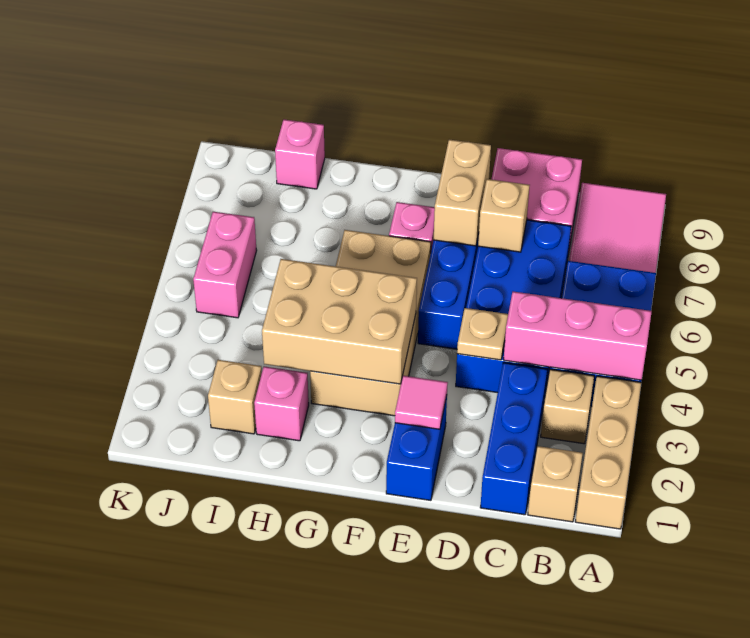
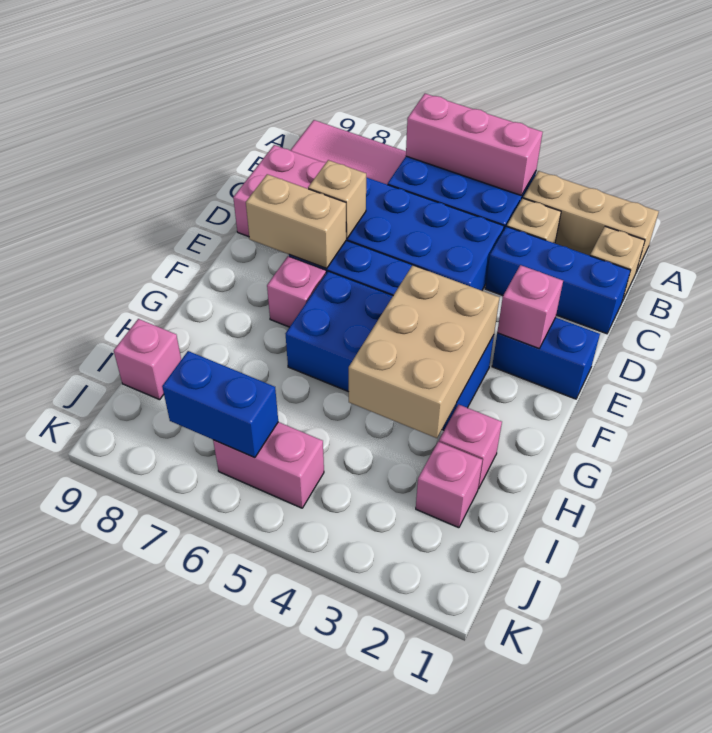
pink brick A4:C4 level 2 -> pink brick A4:A6 level 2
tan plate D4 level 2 -> none
pink tile E2 level 2 -> pink brick E2 level 2
tan brick F3:G6 level 1 -> blue brick F3:G6 level 1
tan brick I2 level 1 -> pink brick I2 level 1
none -> blue brick J6:J7 level 2

